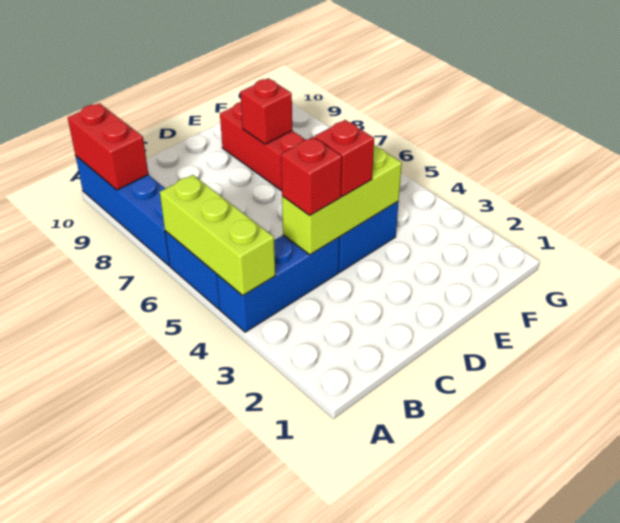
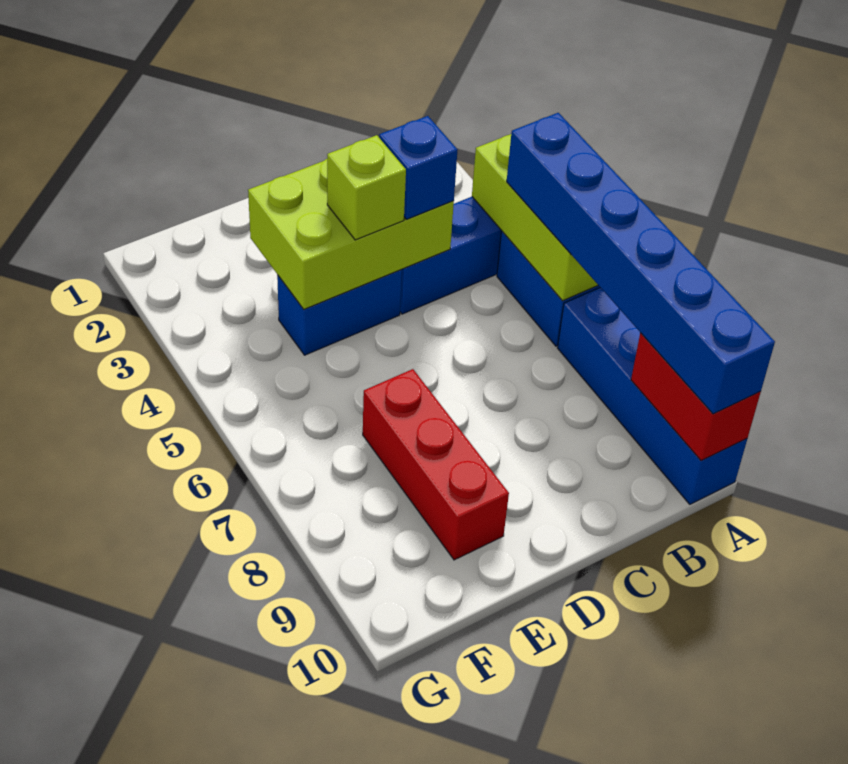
none -> blue brick A5:A10 level 3
lime brick C4:E4 level 2 -> lime brick C3:E4 level 2
red brick C4 level 3 -> blue brick C4 level 3
red brick D4 level 3 -> lime brick D4 level 3
red brick E8 level 2 -> none

